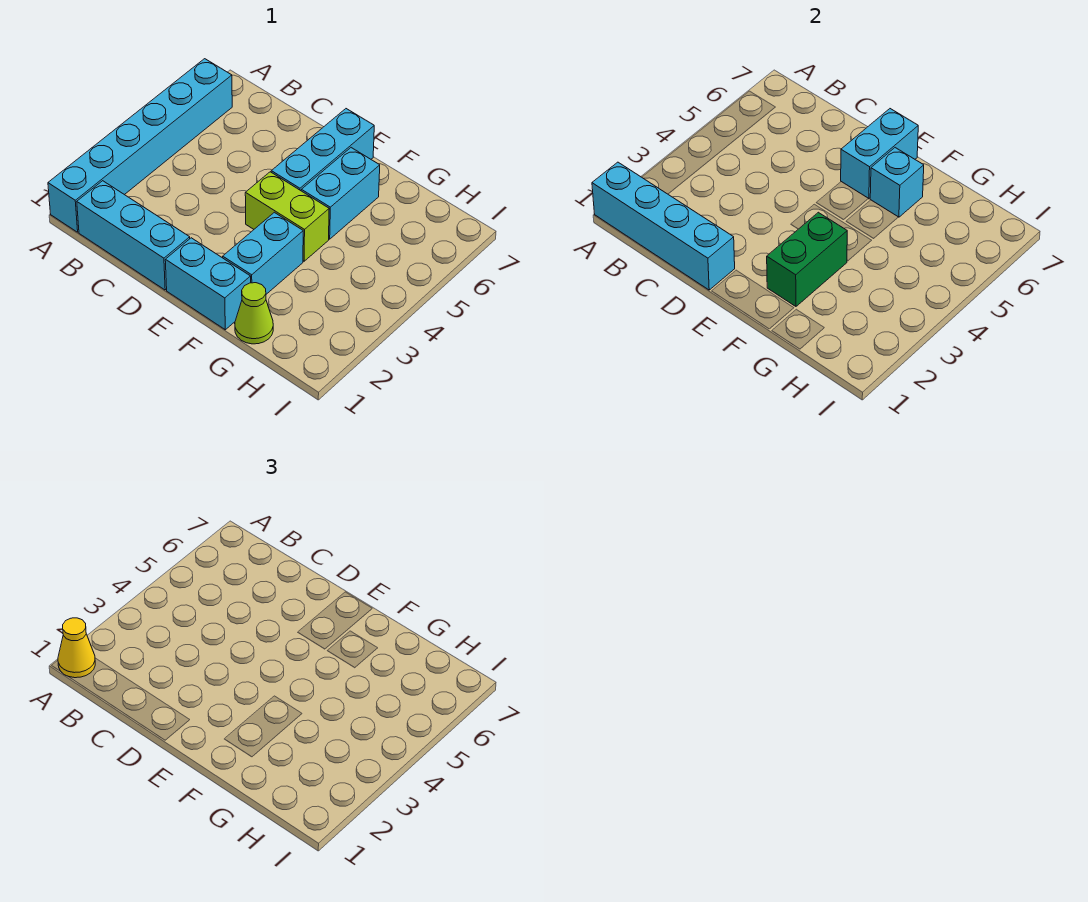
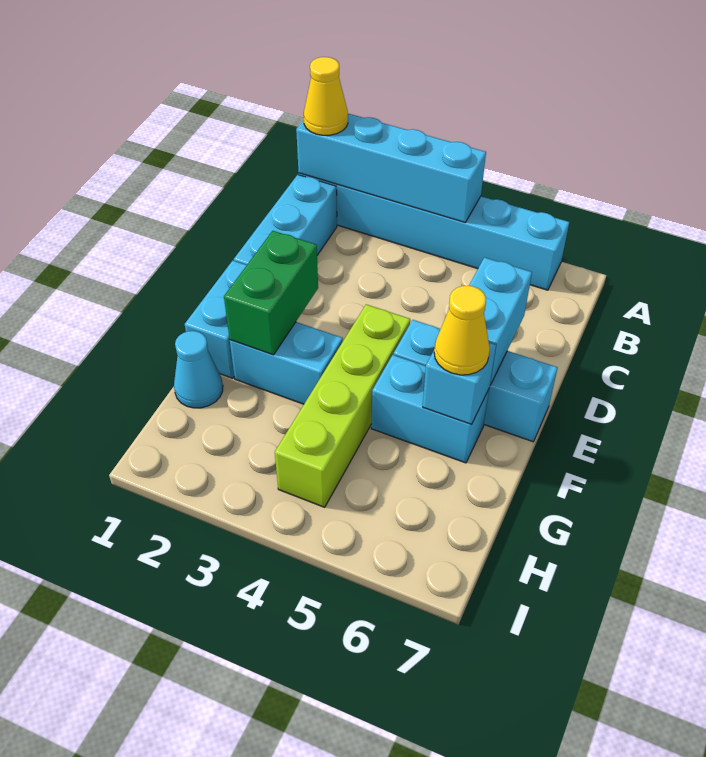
cyan brick A1:D1 level 2 -> cyan brick A1:A4 level 2
lime brick E4:F4 level 1 -> lime brick E4:H4 level 1
cyan brick E6:E7 level 2 -> cyan brick D6:E6 level 2
green brick F2:F3 level 2 -> green brick E2:F2 level 2
none -> yellow cone F6 level 3
lime cone G1 level 1 -> cyan cone G1 level 1

